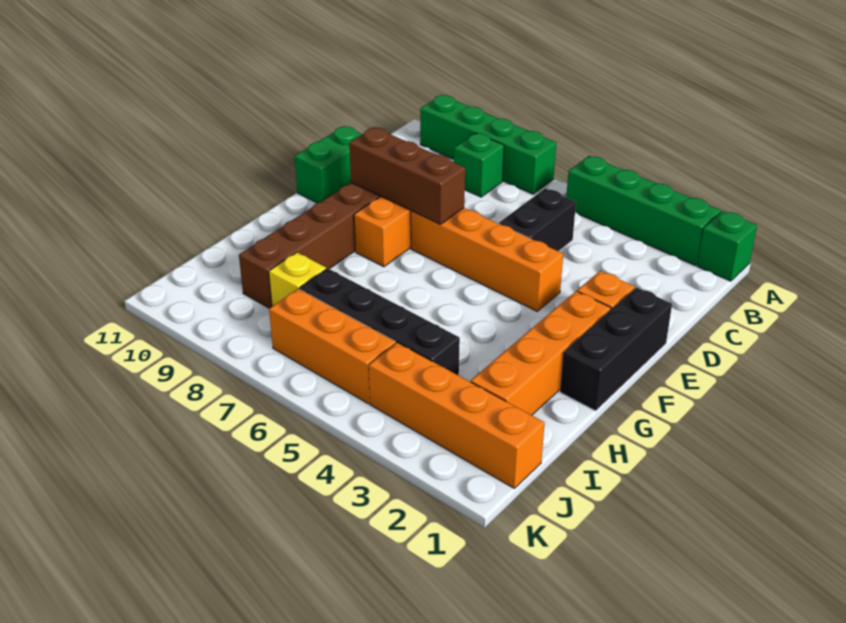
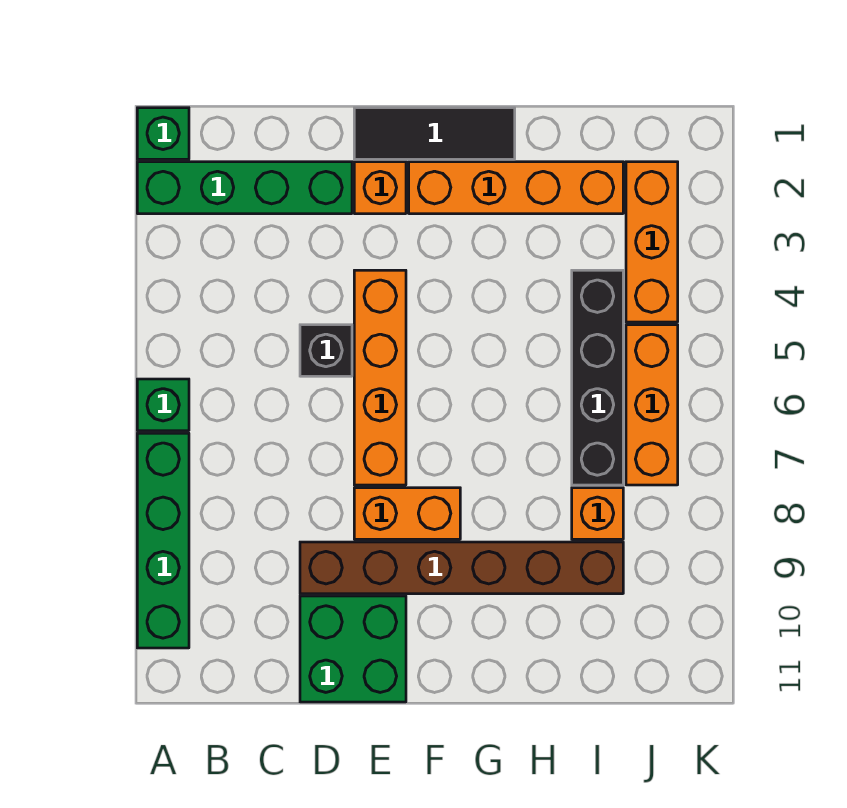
green brick A2:A5 level 1 -> green brick A2:D2 level 1
green brick B8 level 1 -> green brick A6 level 1
black brick C5:D5 level 1 -> black brick D5 level 1
green brick D11:E11 level 1 -> green brick D10:E11 level 1
black brick E1:G1 level 1 -> black tile E1:G1 level 1
brown brick E7:E9 level 2 -> none
yellow brick I8 level 1 -> orange brick I8 level 1
orange brick J1:J4 level 1 -> orange brick J2:J4 level 1

